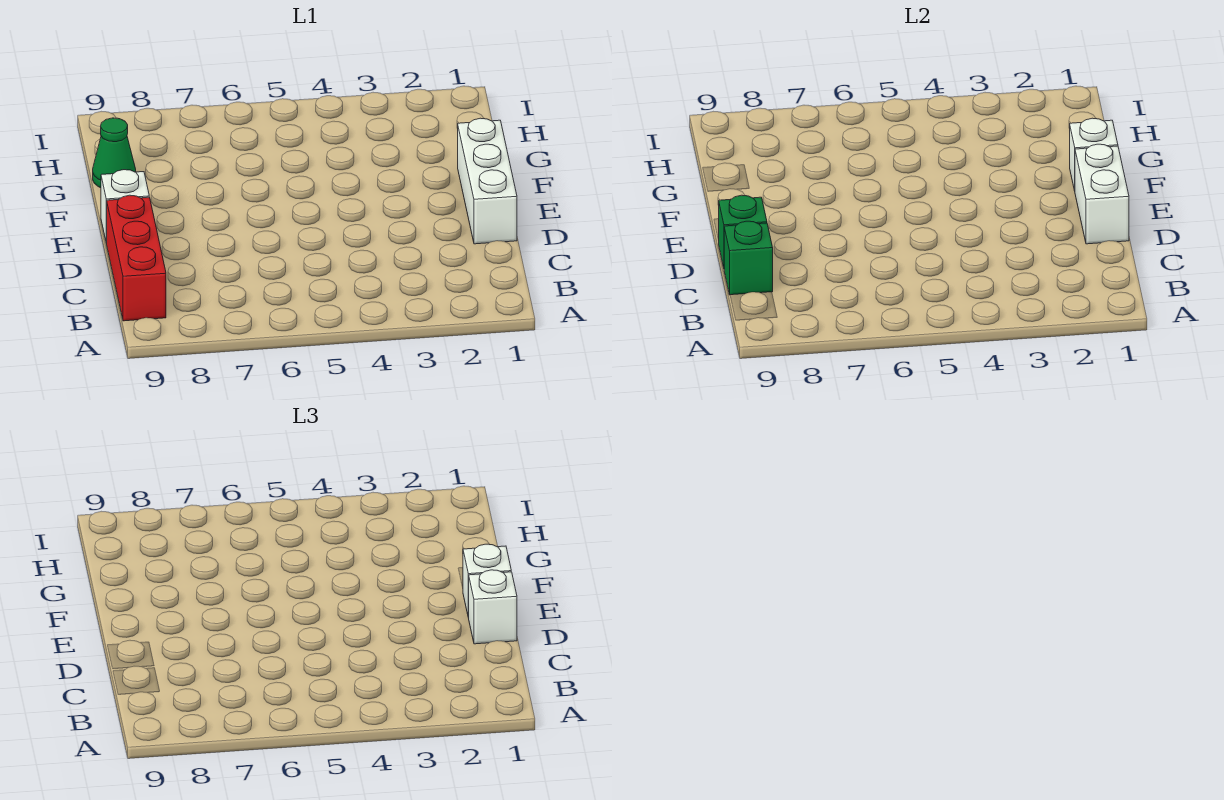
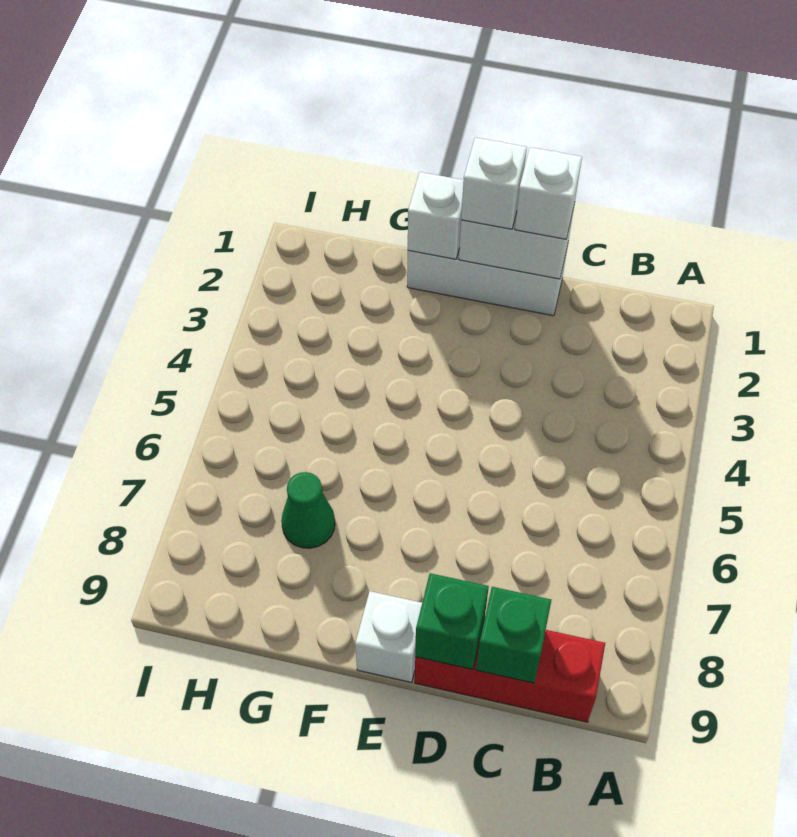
green cone G9 level 1 -> green cone G7 level 1

